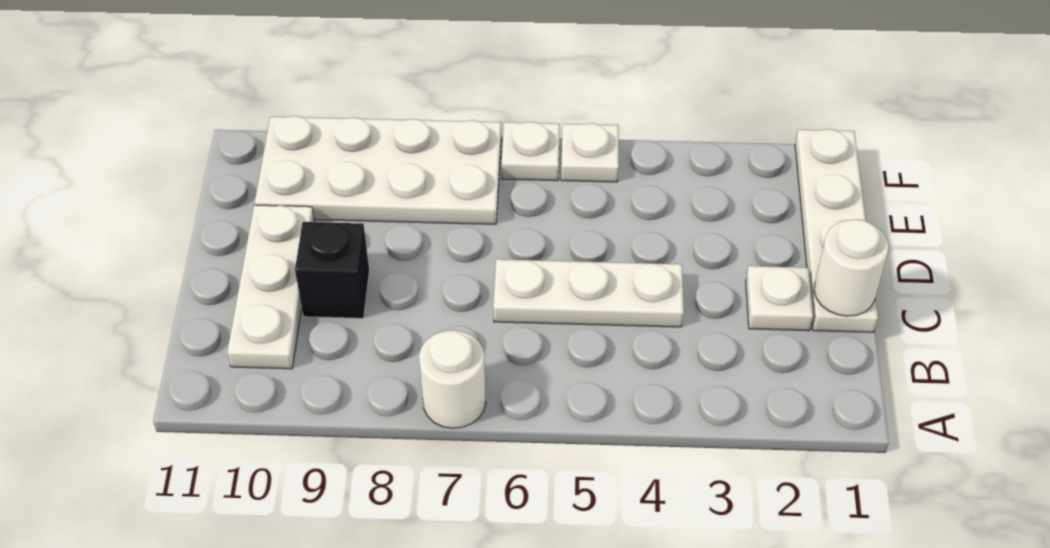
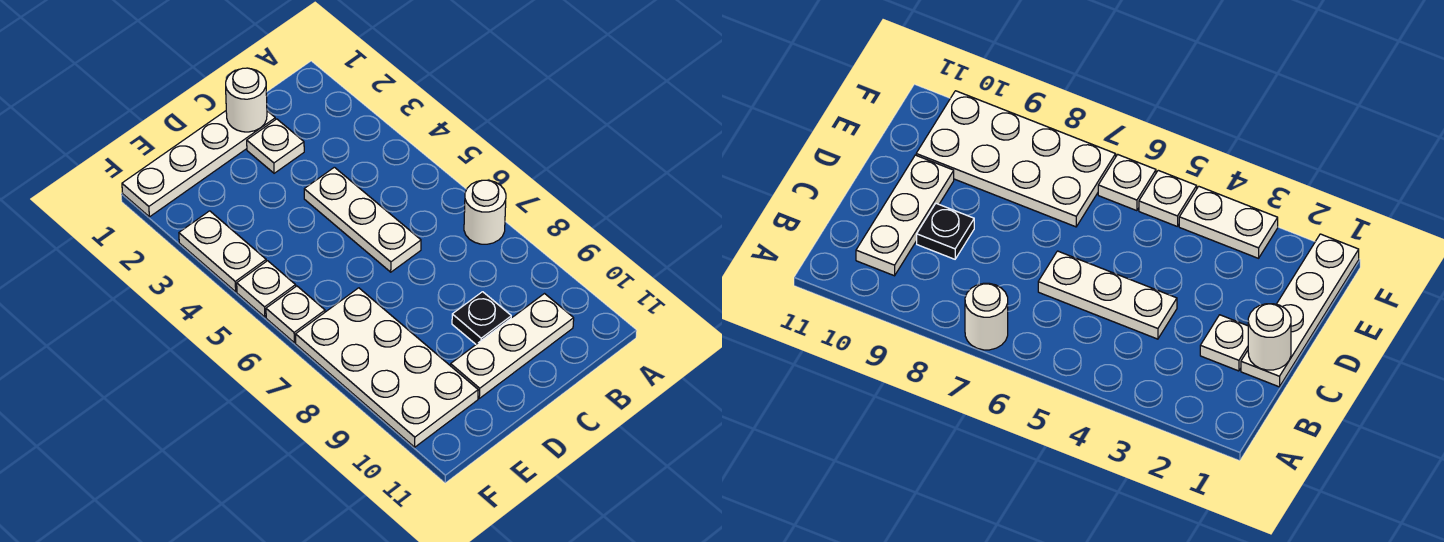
black brick C9 level 1 -> black plate C9 level 1
none -> white plate F3:F4 level 1

